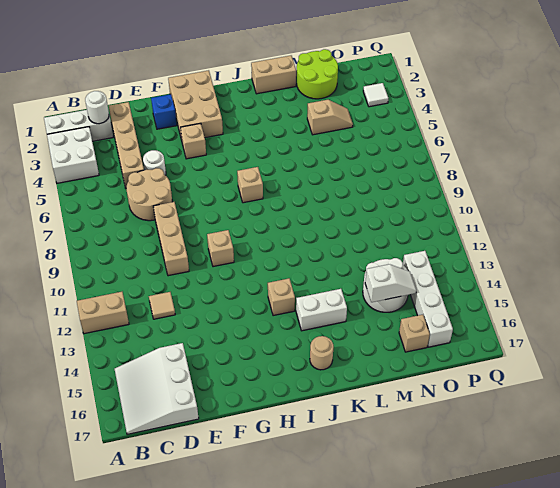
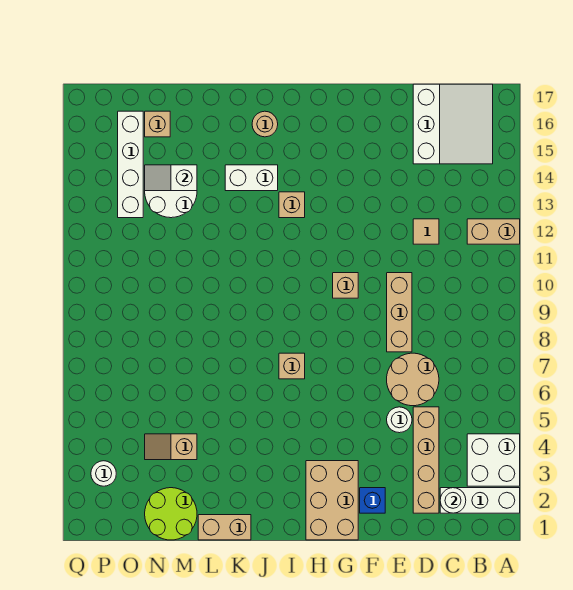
tan brick G4 level 1 -> none
white tile P3 level 1 -> white round brick P3 level 1

